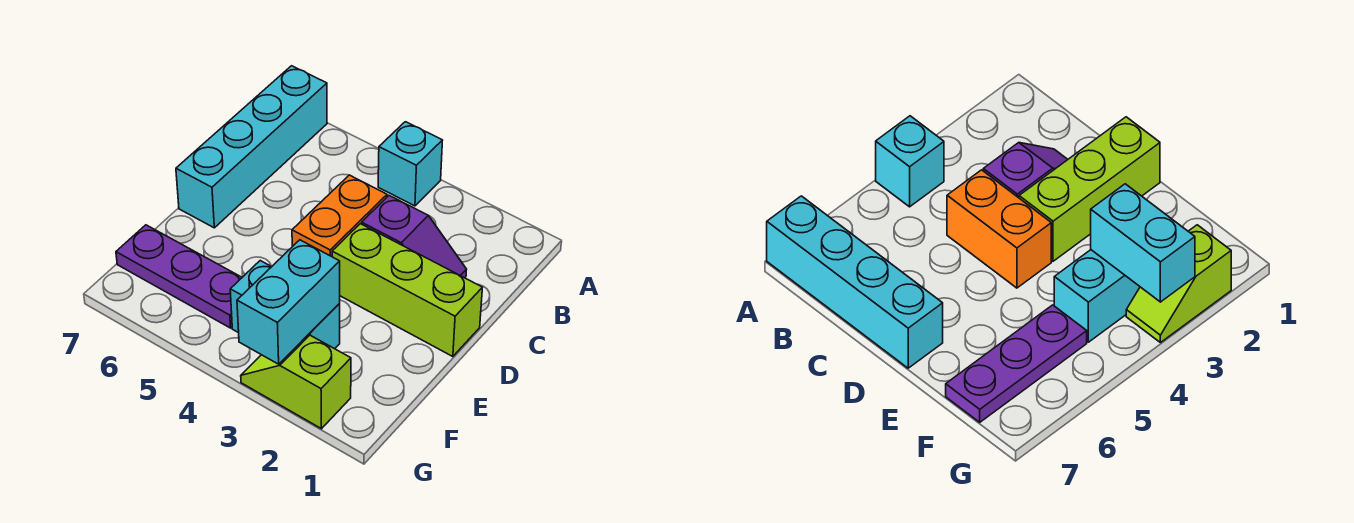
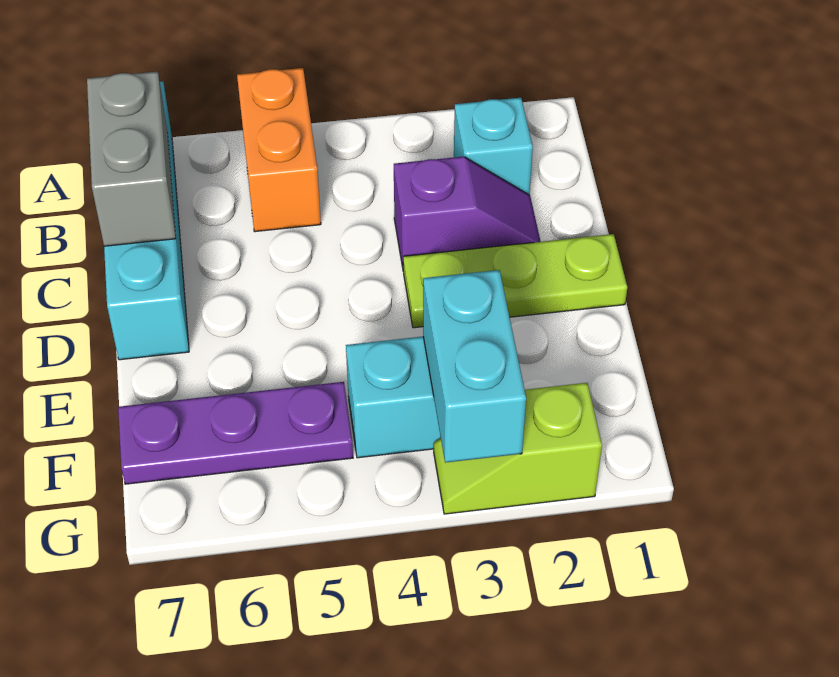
cyan brick A4 level 1 -> cyan brick B2 level 1
none -> grey brick B7:C7 level 2
orange brick C4:D4 level 1 -> orange brick A5:B5 level 1
lime brick D1:D3 level 1 -> lime plate D1:D3 level 1

